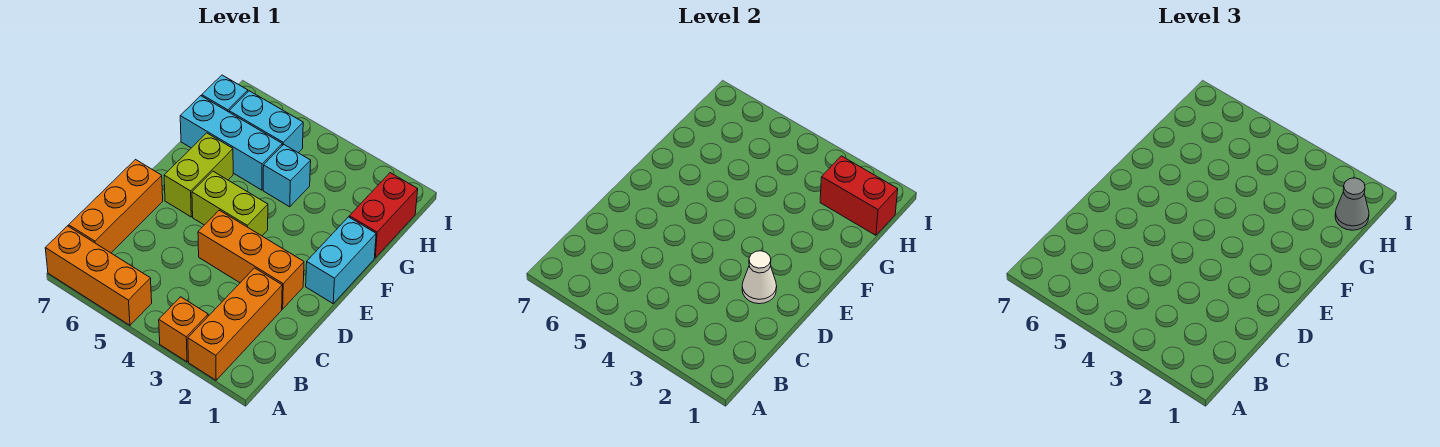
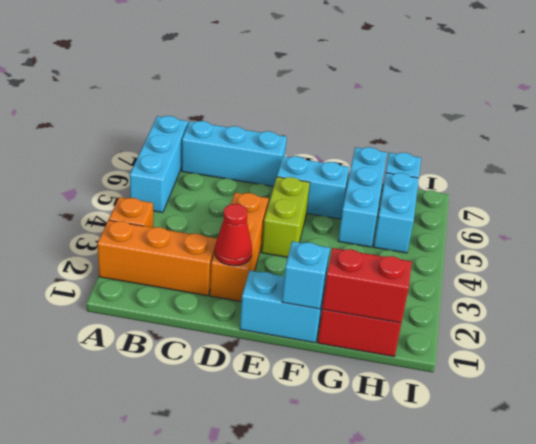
orange brick A5:A7 level 1 -> cyan brick A5:A7 level 1
orange brick B7:D7 level 1 -> cyan brick B7:D7 level 1
white cone D2 level 2 -> red cone D2 level 2
lime brick E6:F6 level 1 -> cyan brick E6:F6 level 1
cyan brick G4 level 1 -> cyan brick F1 level 2
red brick H1:H2 level 2 -> red brick G1:H1 level 2
grey cone H1 level 3 -> none

